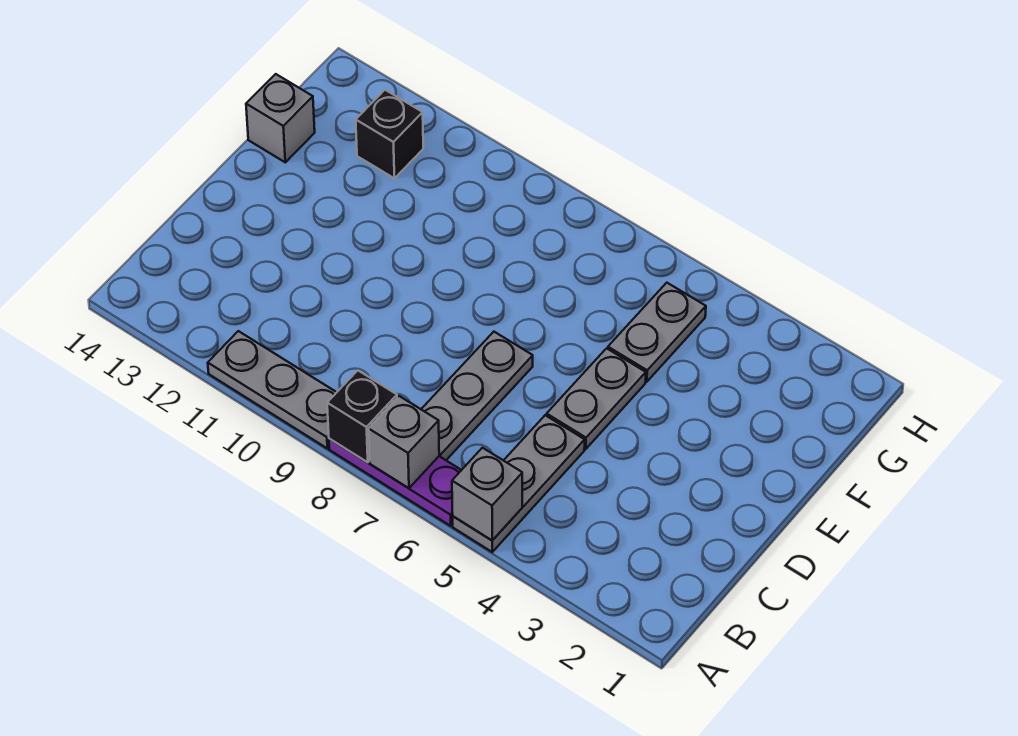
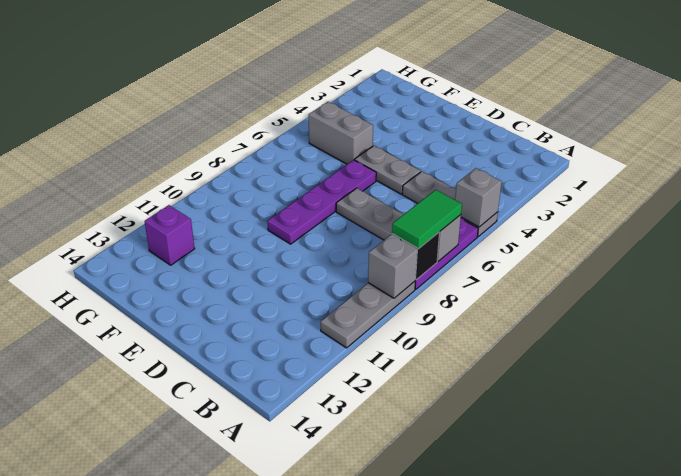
none -> green tile A7:A8 level 3
none -> purple plate E6:E9 level 1
grey plate F5:G5 level 1 -> grey brick F5:G5 level 1
grey brick F14 level 1 -> grey brick A9 level 2
black brick G12 level 1 -> purple brick G12 level 1

